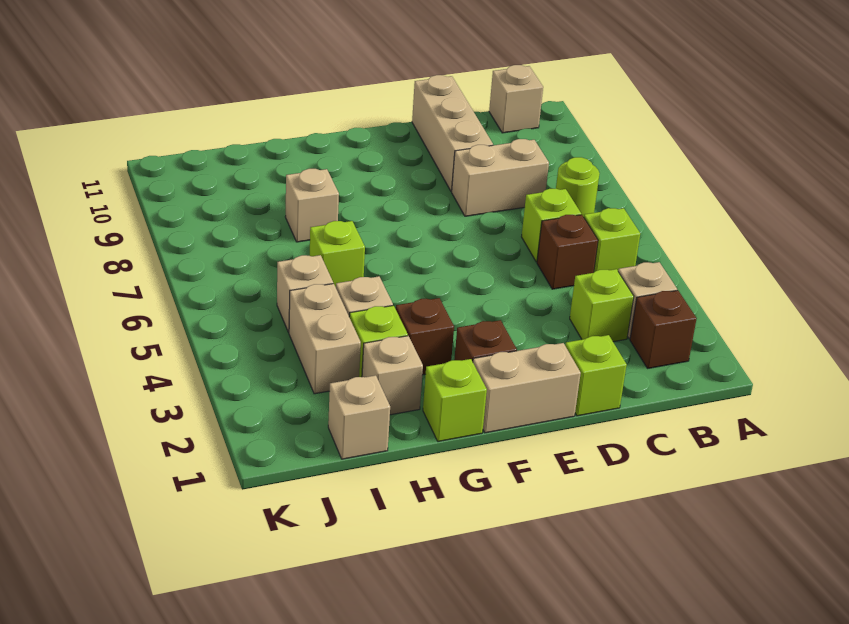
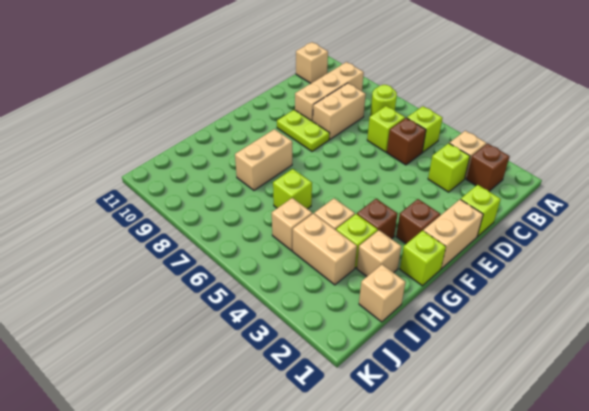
tan brick D9:D11 level 1 -> tan brick B9:D9 level 1
none -> lime plate E8:E9 level 1
tan brick H8 level 1 -> tan brick G8:H8 level 1

